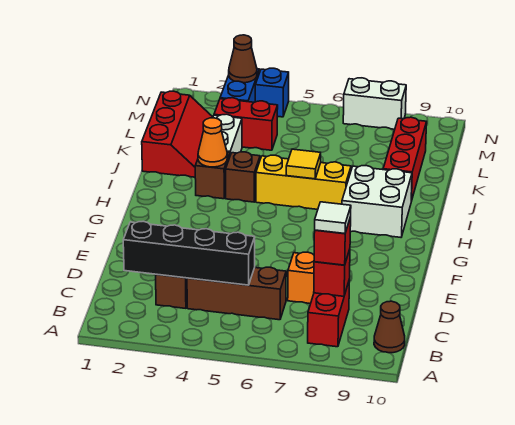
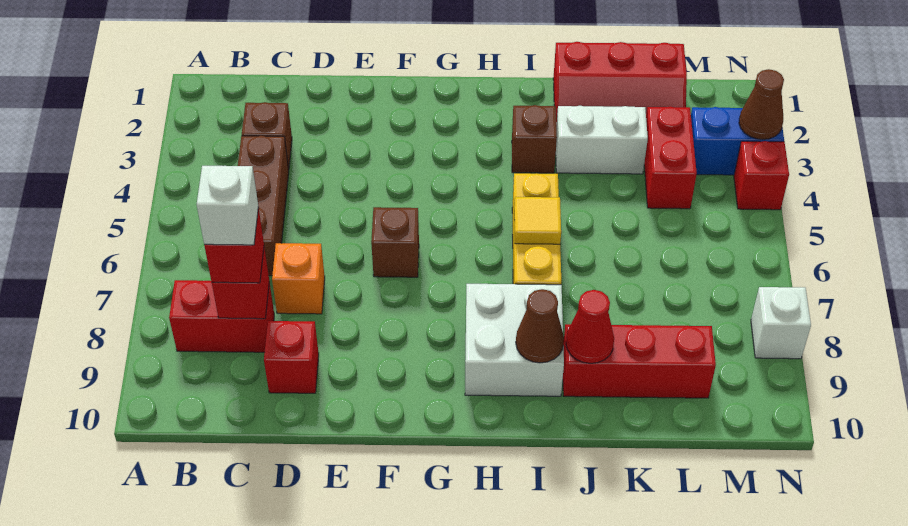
brown cone B10 level 1 -> brown cone I9 level 2
black brick C2:C5 level 2 -> none
white tile C8 level 4 -> white brick C8 level 4
none -> red brick D9 level 1
orange cone I3 level 2 -> none
brown brick I4 level 1 -> brown brick F6 level 1
none -> red cone J9 level 2
blue brick N4 level 1 -> red brick N4 level 1
white brick N7:N8 level 1 -> white brick N8 level 1

